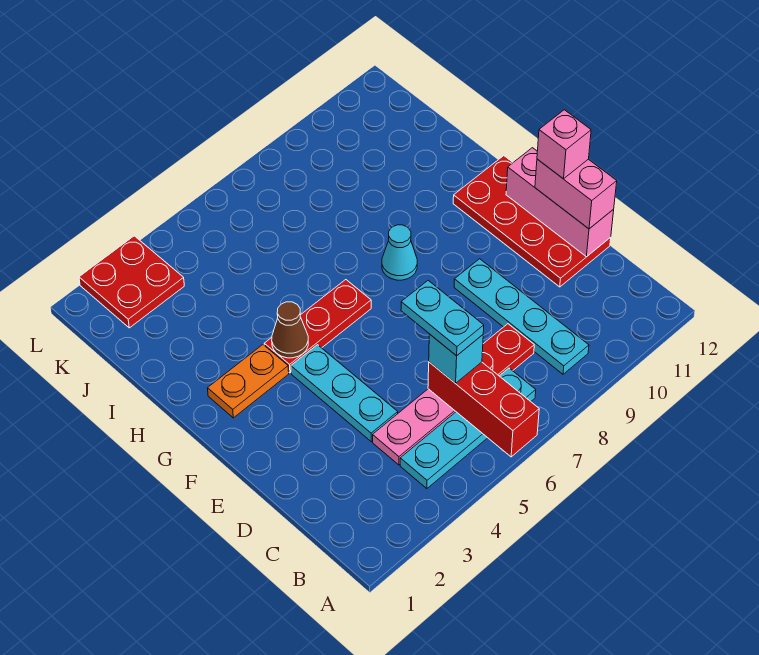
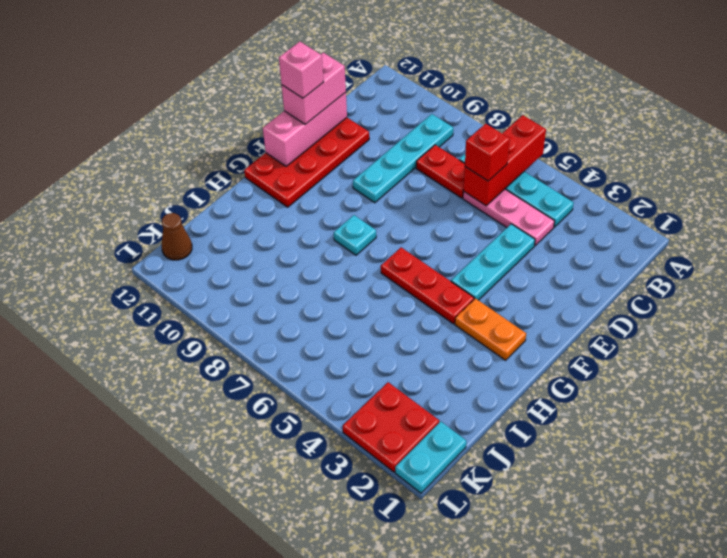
cyan brick C6 level 3 -> red brick C6 level 3
cyan plate C6:D6 level 4 -> cyan plate K1:L1 level 1
brown cone G4 level 2 -> brown cone K12 level 1
cyan cone G8 level 1 -> cyan plate G8 level 1

